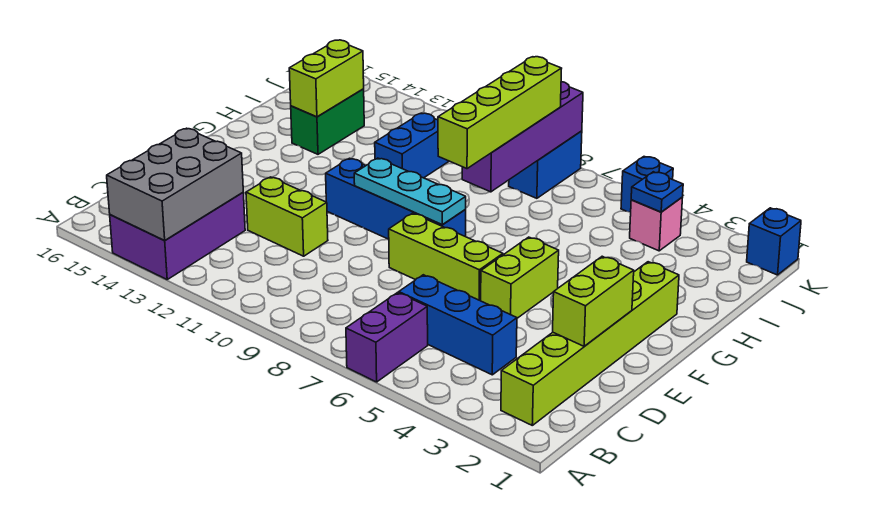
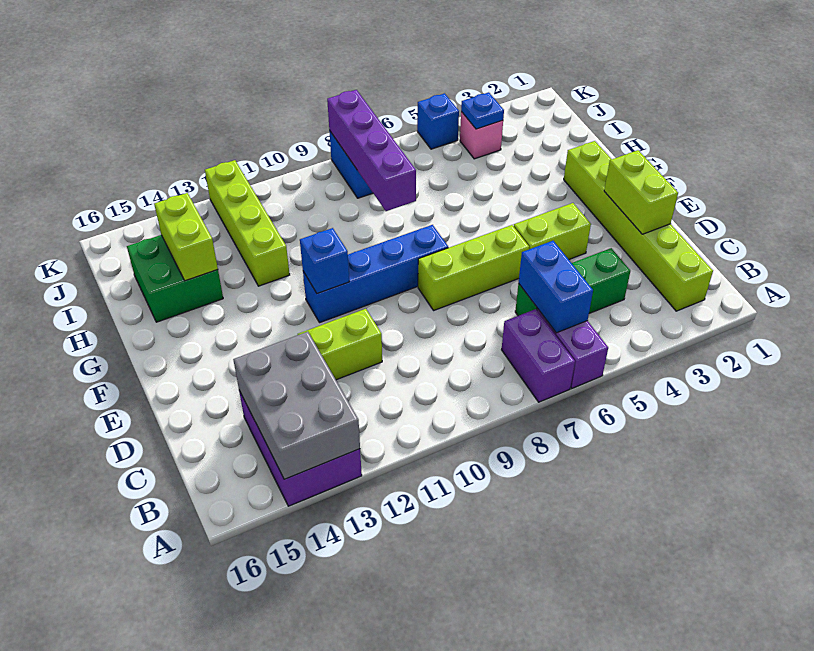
none -> purple brick A7:B7 level 1
blue brick C4:C6 level 1 -> green brick C4:C6 level 1
lime brick E5:F5 level 1 -> lime brick E4:E5 level 1
cyan plate F8:F10 level 2 -> none
lime brick G8:J8 level 3 -> lime brick H12:K12 level 1
blue brick H11:I11 level 1 -> blue brick B6:C6 level 2
green brick H14:I14 level 1 -> green brick H14:I15 level 1
blue brick K1 level 1 -> blue brick F11 level 2

